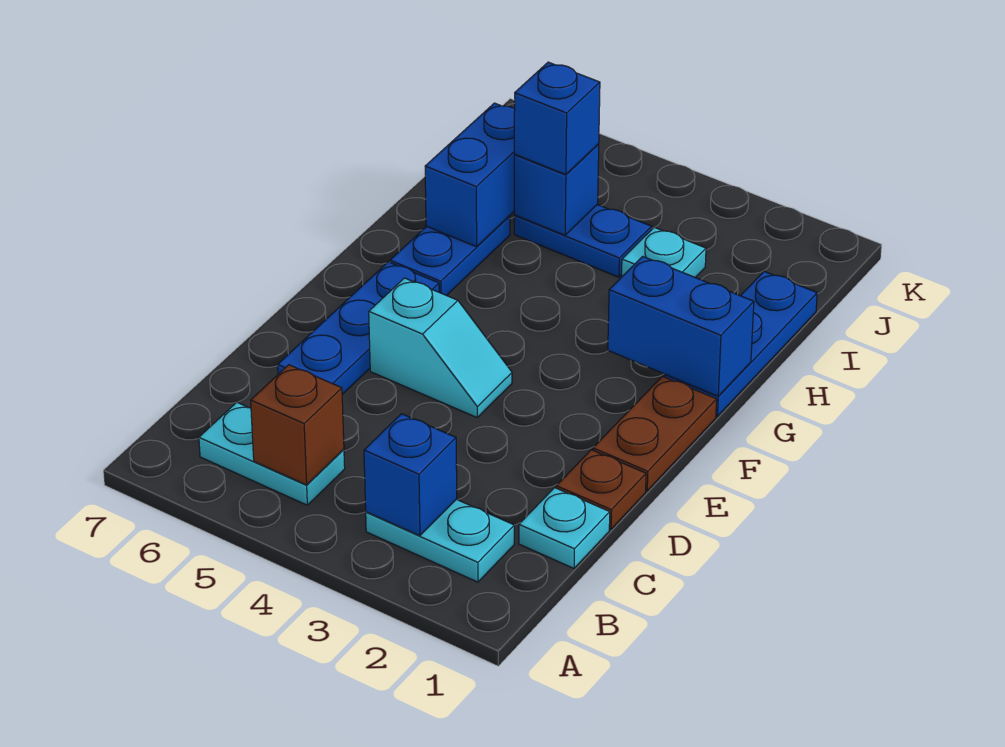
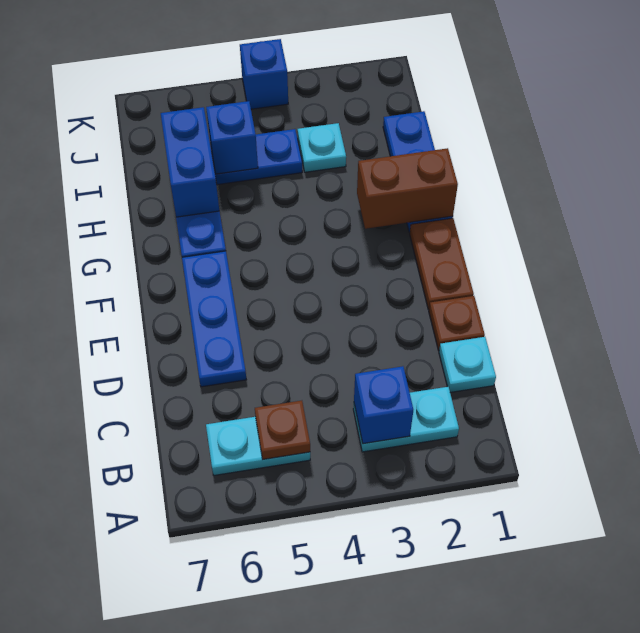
brown brick B5 level 2 -> brown plate B5 level 2
cyan slope E4:E5 level 1 top 5 -> none
blue brick G1:G2 level 2 -> brown brick G1:G2 level 2
blue brick I5 level 3 -> blue brick K4 level 1

